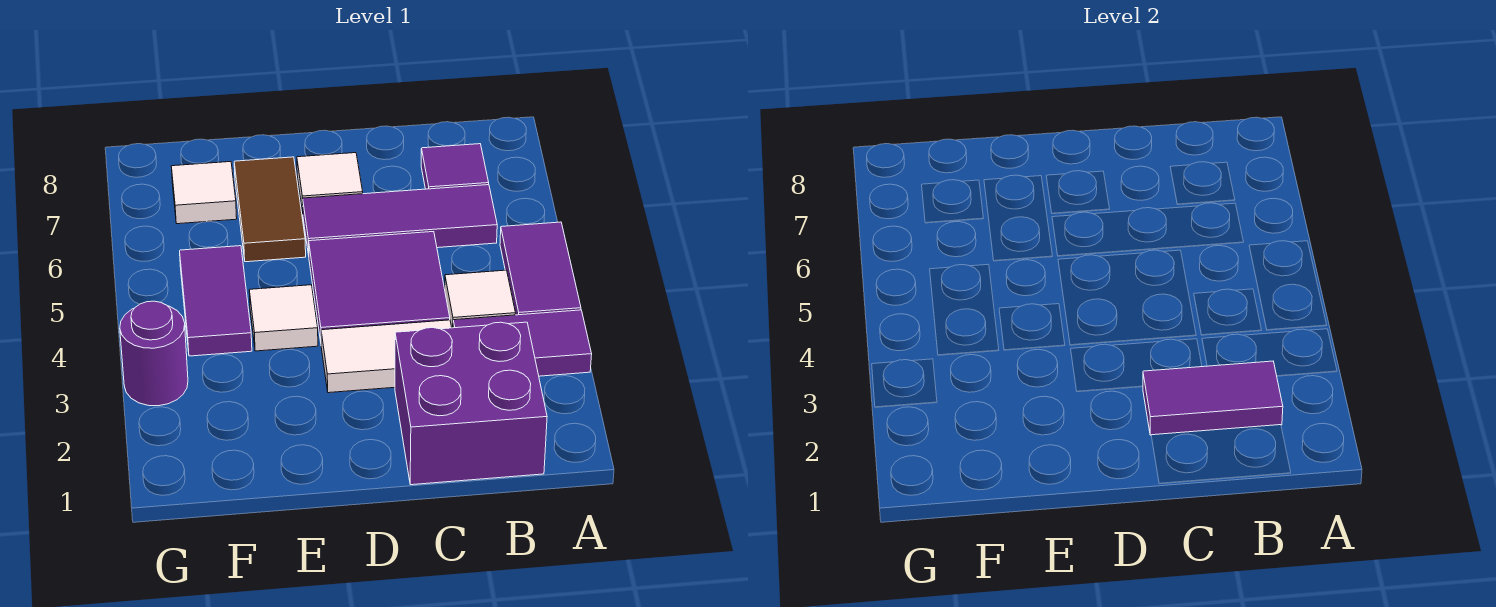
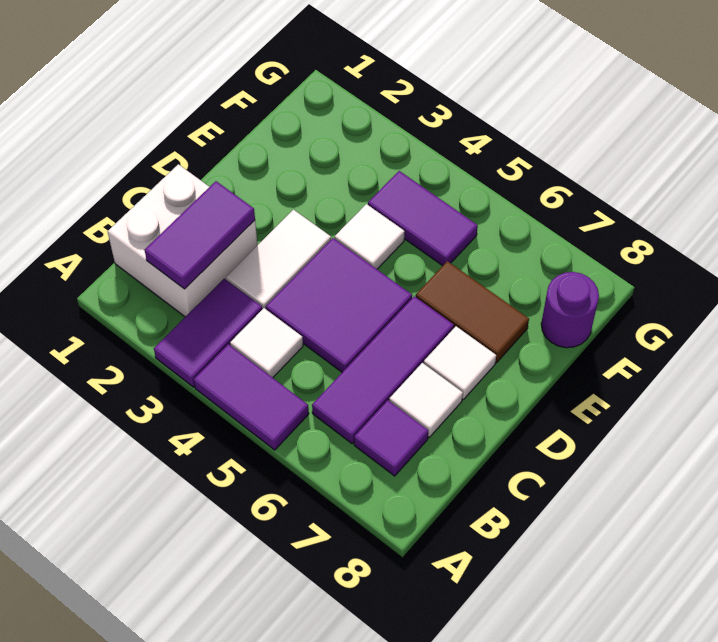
purple brick B1:C2 level 1 -> white brick B1:C2 level 1
white tile F7 level 1 -> white tile C7 level 1
purple round brick G3 level 1 -> purple round brick F8 level 1

